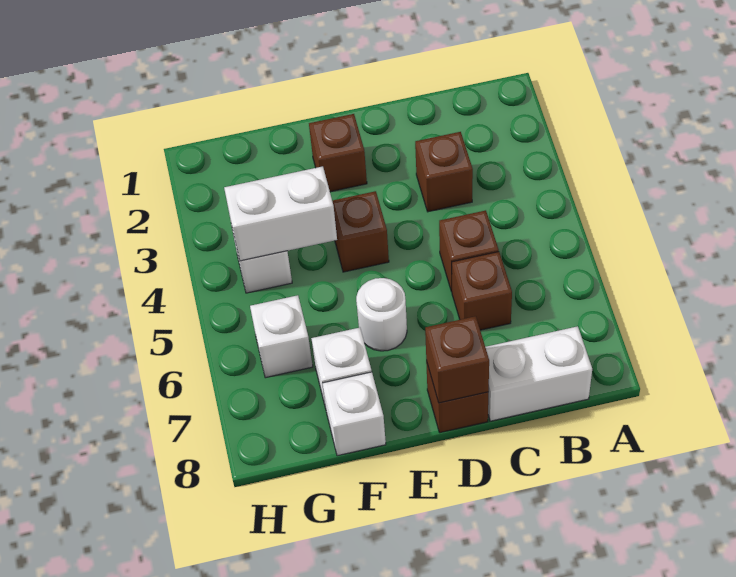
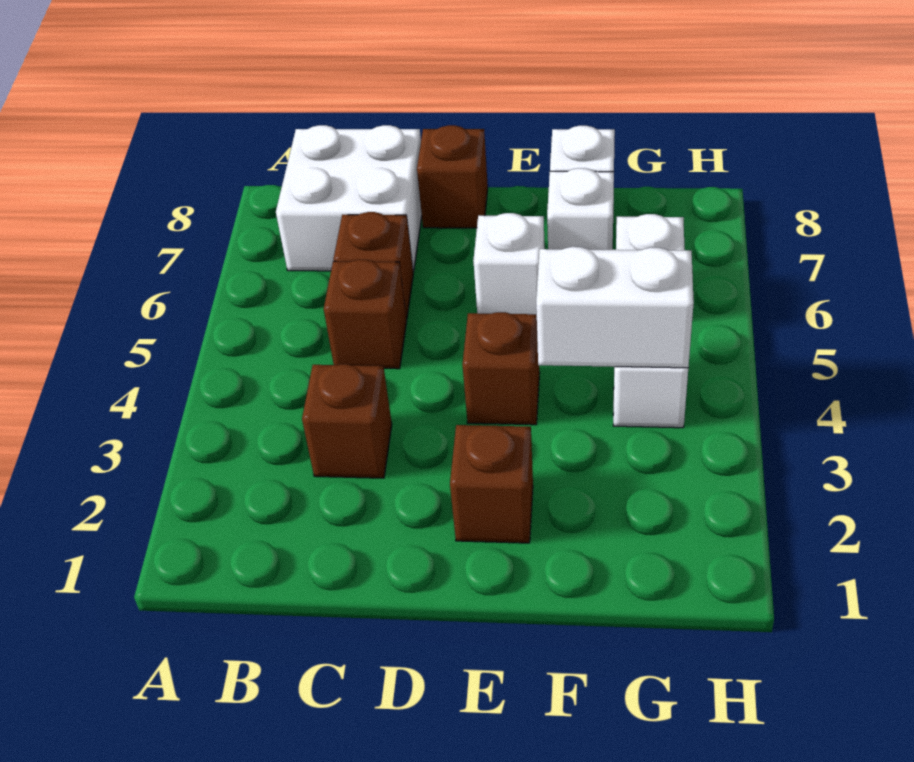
white brick B8:C8 level 1 -> white brick B7:C8 level 1
brown brick D8 level 2 -> none
white round brick E6 level 1 -> white brick E6 level 1

